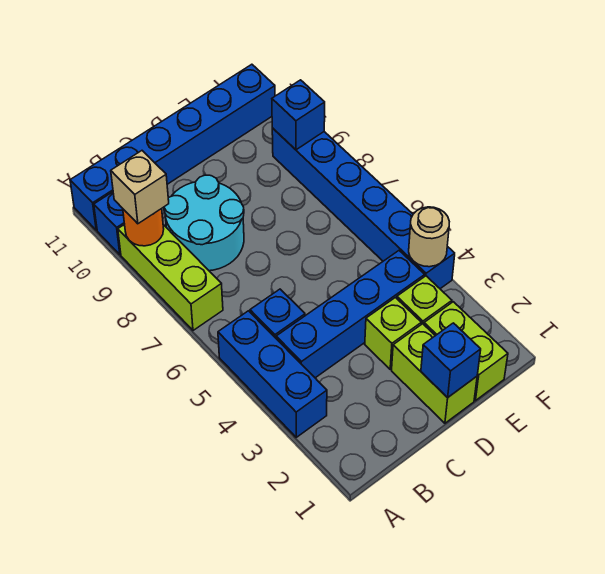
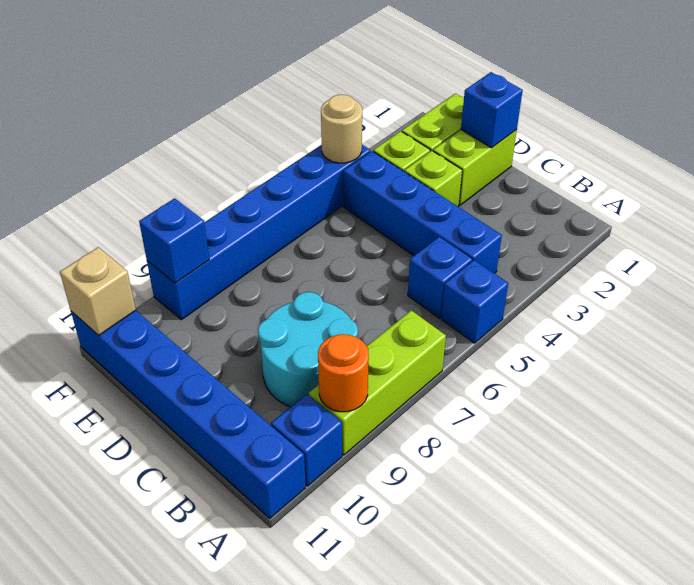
blue brick A3:A5 level 1 -> blue brick A5 level 1
tan brick A9 level 3 -> tan brick F11 level 2

